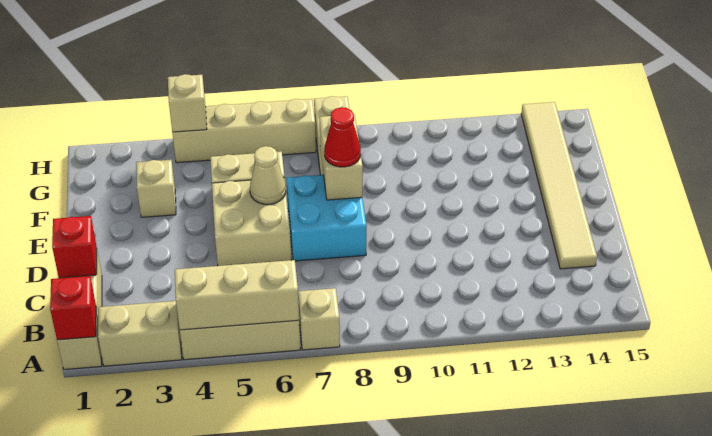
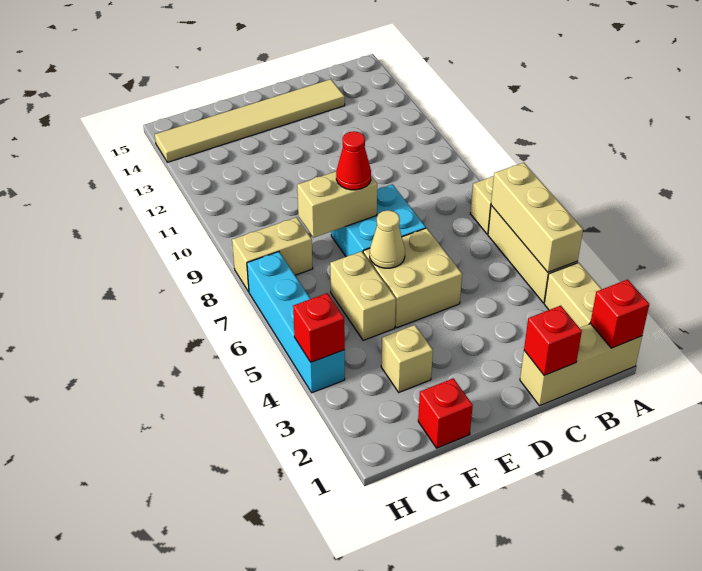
none -> red brick F1 level 1
tan brick H4:H7 level 1 -> cyan brick H4:H7 level 1
tan brick H4 level 2 -> red brick H4 level 2

